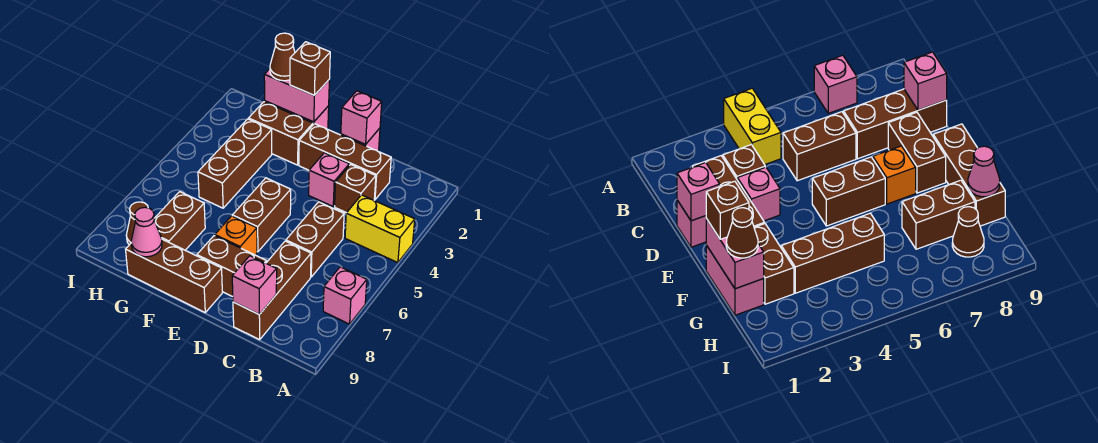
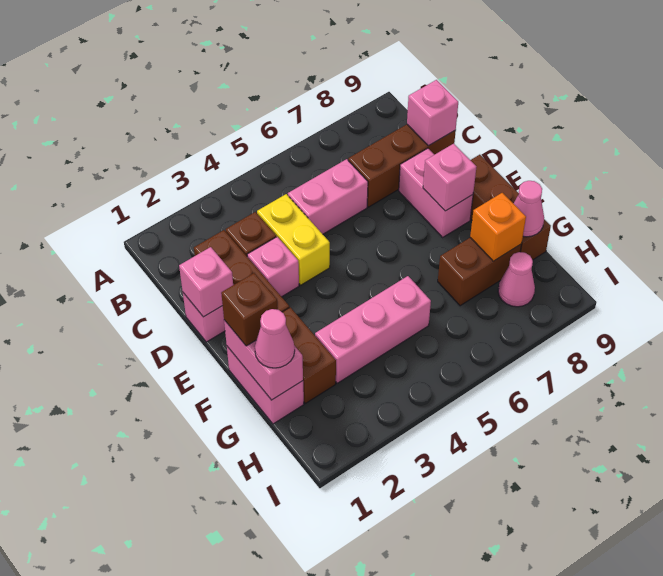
yellow brick A4:B4 level 1 -> yellow brick C4:D4 level 1
pink brick A7 level 1 -> pink brick E8 level 2
brown brick C5:C6 level 1 -> pink brick C5:C6 level 1
brown brick D8:E8 level 1 -> pink brick D8:E8 level 1
brown brick E5:E6 level 1 -> none
orange brick E7 level 1 -> orange brick G8 level 2
brown cone G1 level 3 -> pink cone G1 level 3
brown brick G3:G5 level 1 -> pink brick G3:G5 level 1
brown cone H8 level 1 -> pink cone H8 level 1

